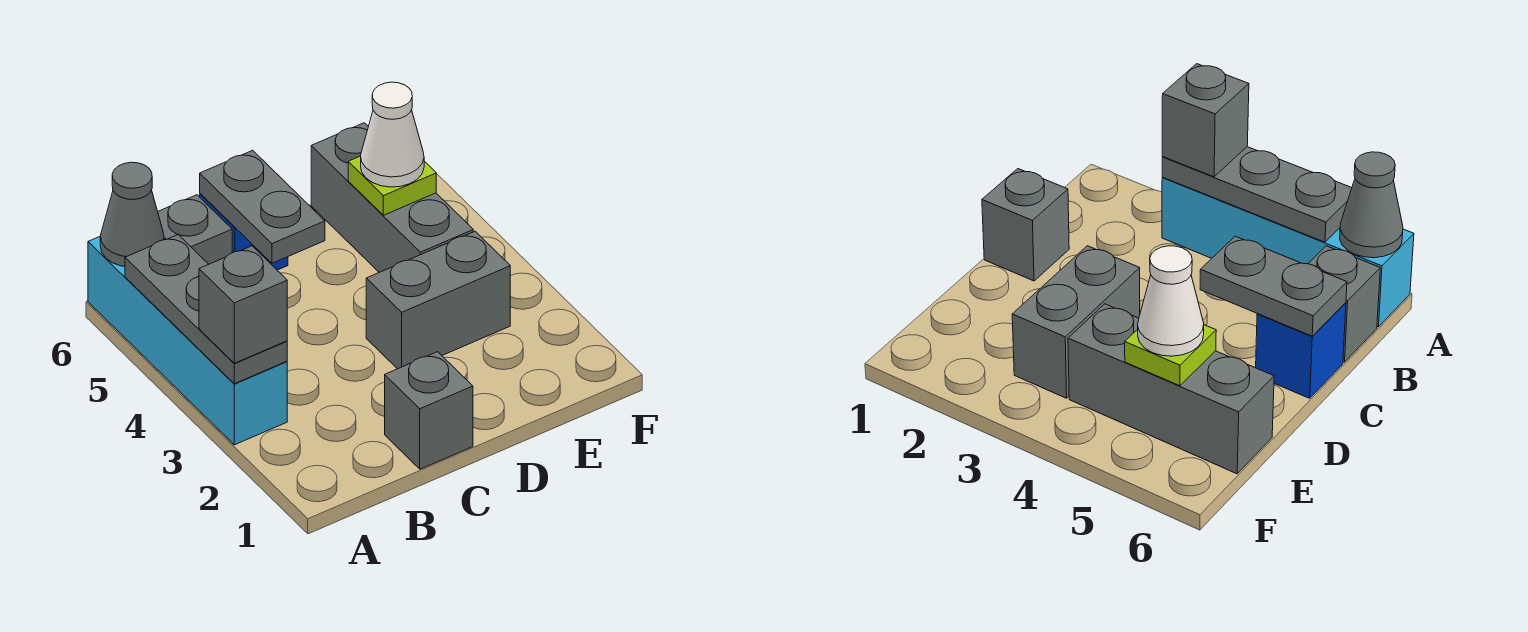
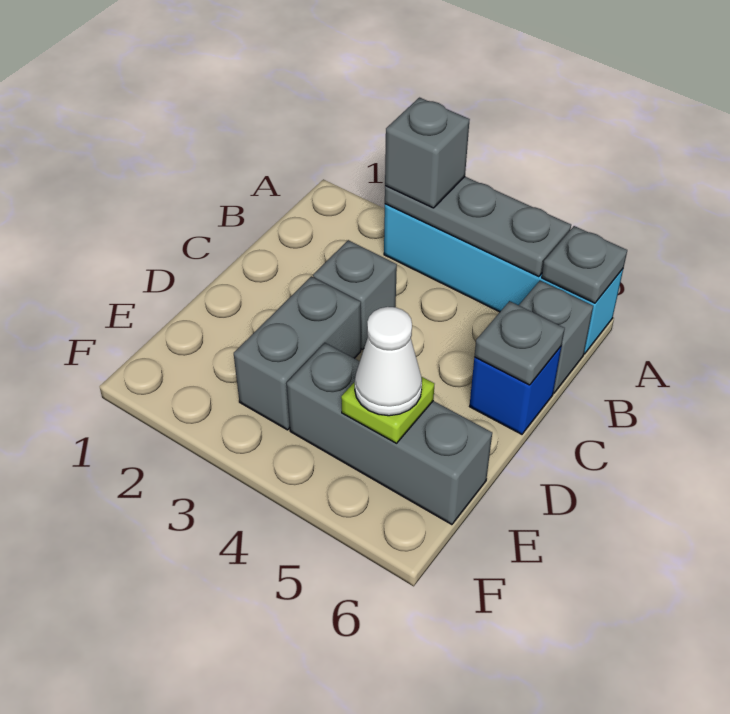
grey cone A6 level 2 -> grey plate A6 level 2
grey brick C1 level 1 -> grey brick C3 level 1
grey plate C5:C6 level 2 -> grey plate C6 level 2

